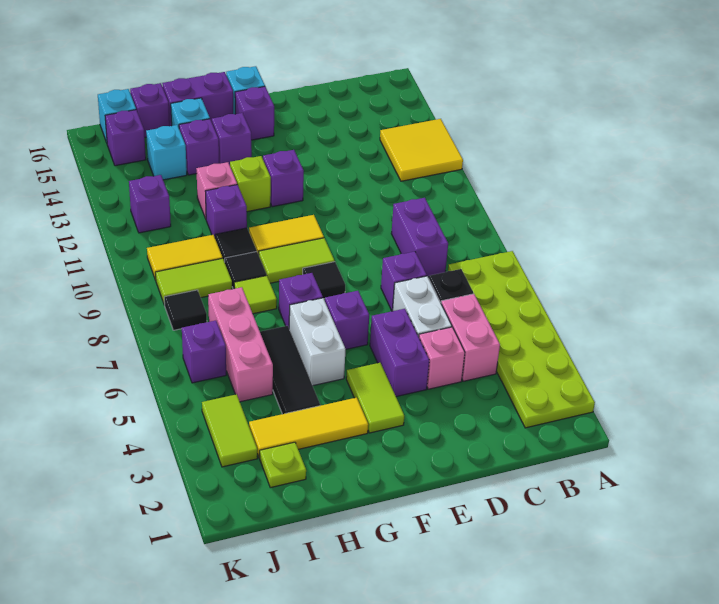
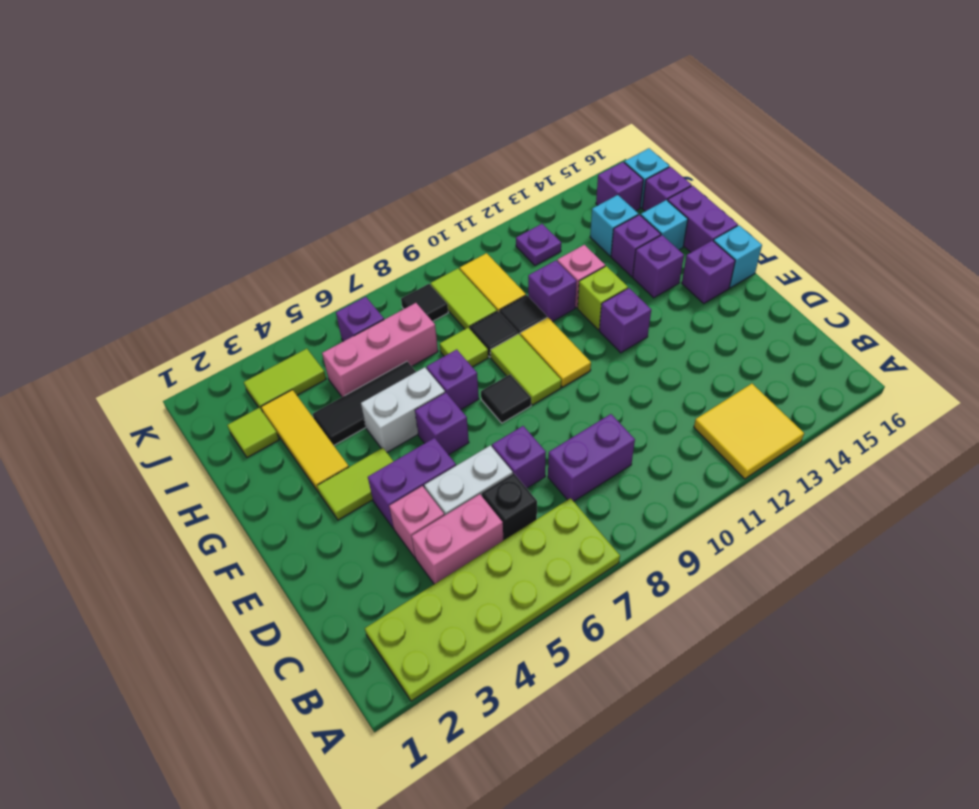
lime plate I2 level 1 -> lime tile I2 level 1
purple brick J12 level 1 -> purple plate J12 level 1

